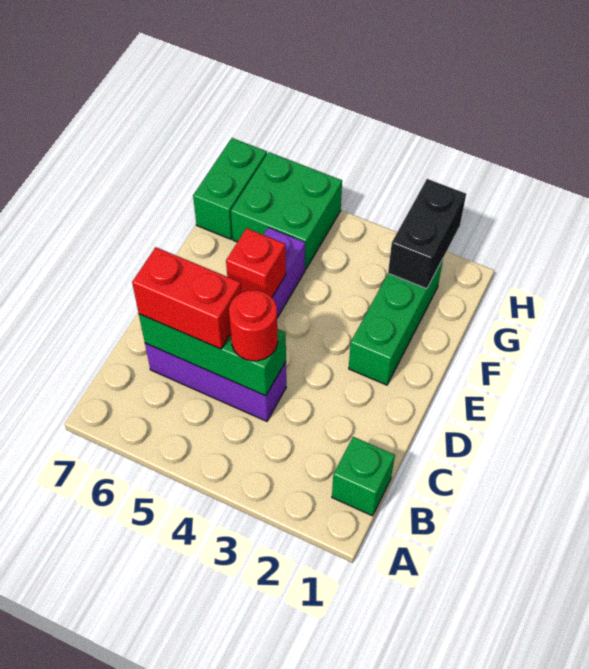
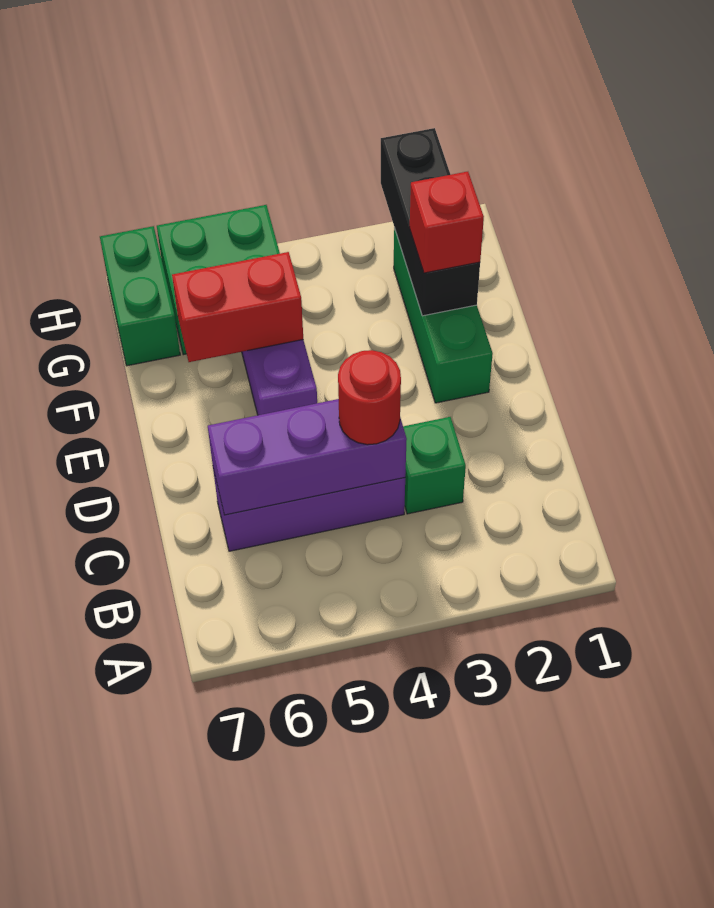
green brick B1 level 1 -> green brick C3 level 1
green brick C4:C6 level 2 -> purple brick C4:C6 level 2
red brick C5:C6 level 3 -> red brick F5:F6 level 2
red brick E5 level 2 -> red brick F2 level 3
black brick G2:H2 level 2 -> black brick F2:H2 level 2

